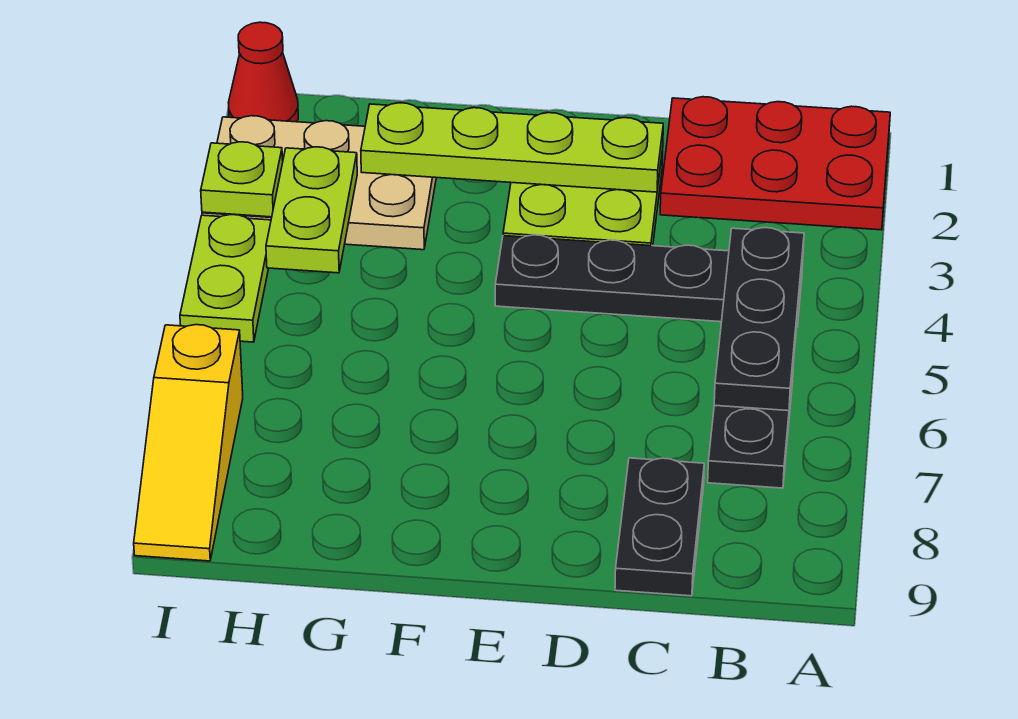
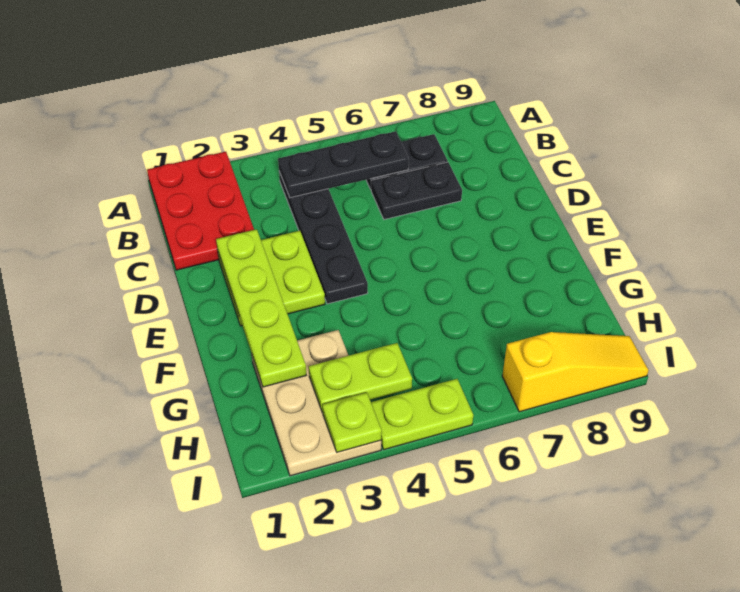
black plate C8:C9 level 1 -> black plate C6:C7 level 1
red cone I1 level 1 -> none

